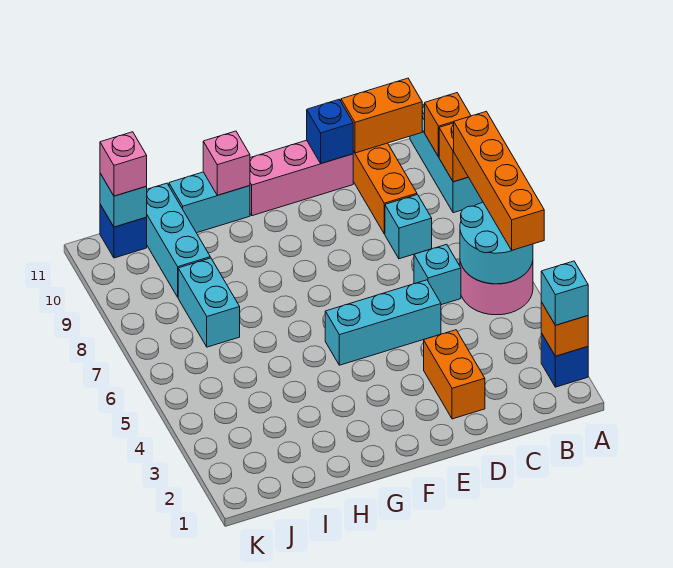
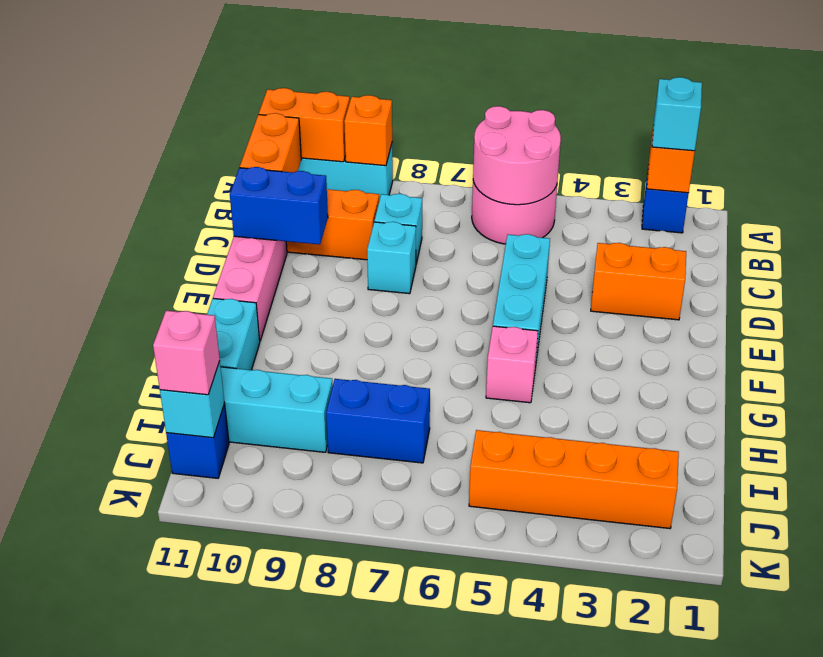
cyan round brick A5:B6 level 2 -> pink round brick A5:B6 level 2
orange brick A5:A8 level 3 -> orange brick J2:J5 level 1
orange brick A10 level 2 -> orange brick A10:A11 level 2
cyan brick C6 level 1 -> cyan brick D8 level 1
blue brick D11 level 2 -> blue brick D10:D11 level 2
pink brick G11 level 2 -> pink brick G5 level 1
cyan brick I7:I8 level 1 -> blue brick I7:I8 level 1

